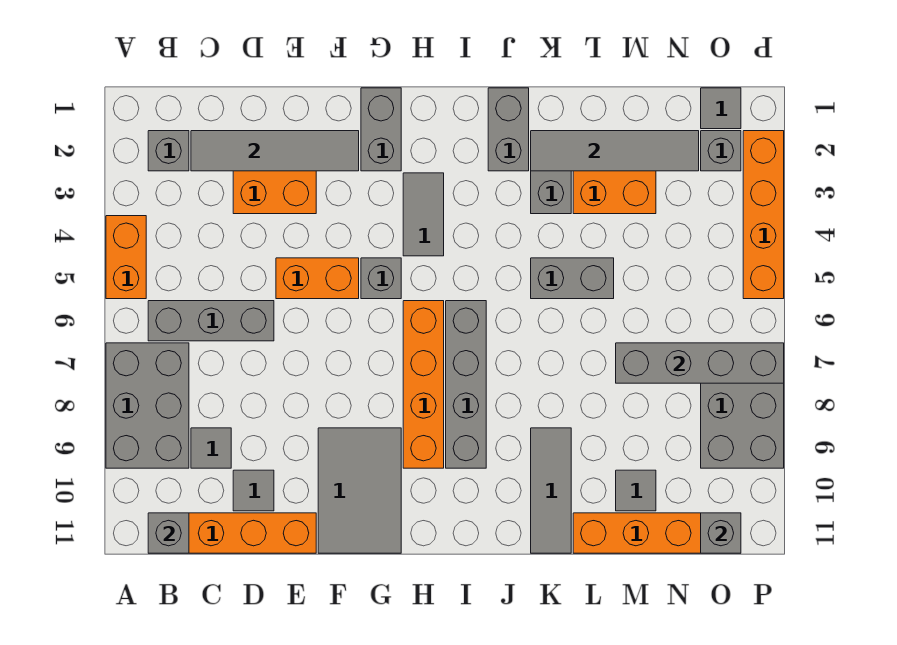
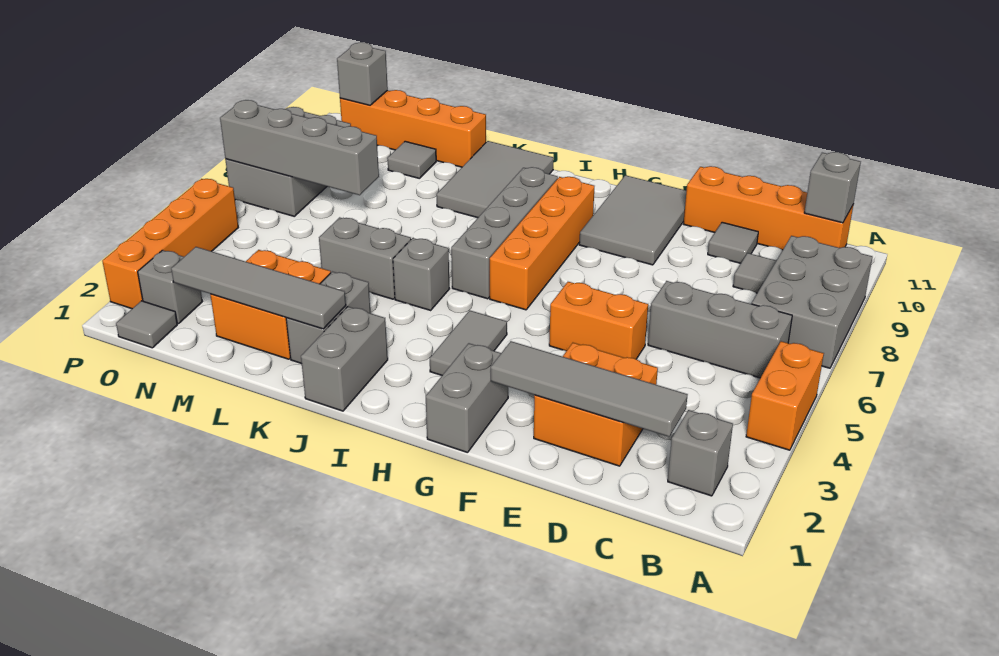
grey brick G5 level 1 -> grey brick J5 level 1
grey tile K9:K11 level 1 -> grey tile J9:K11 level 1

